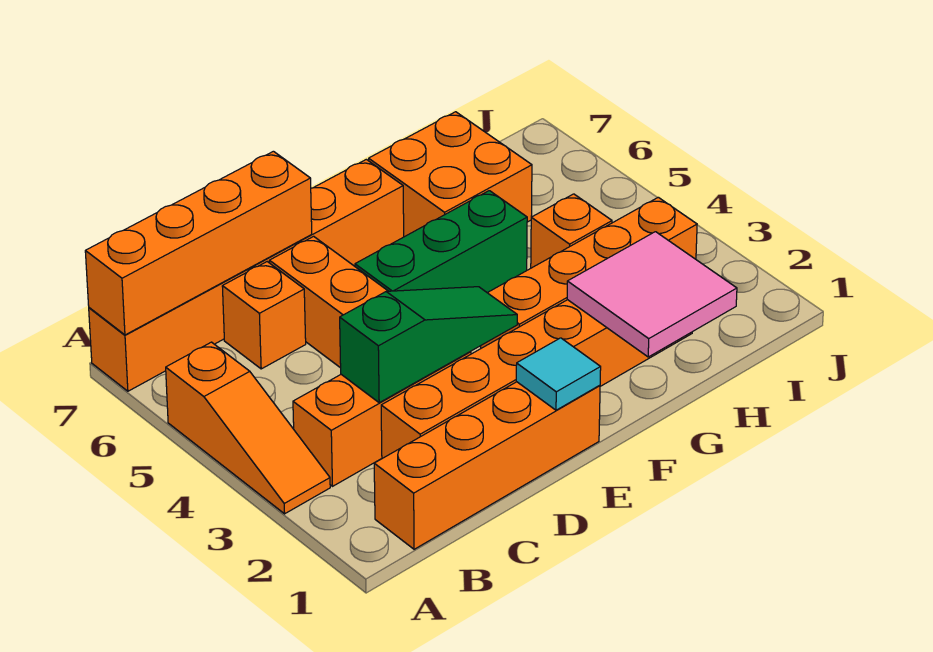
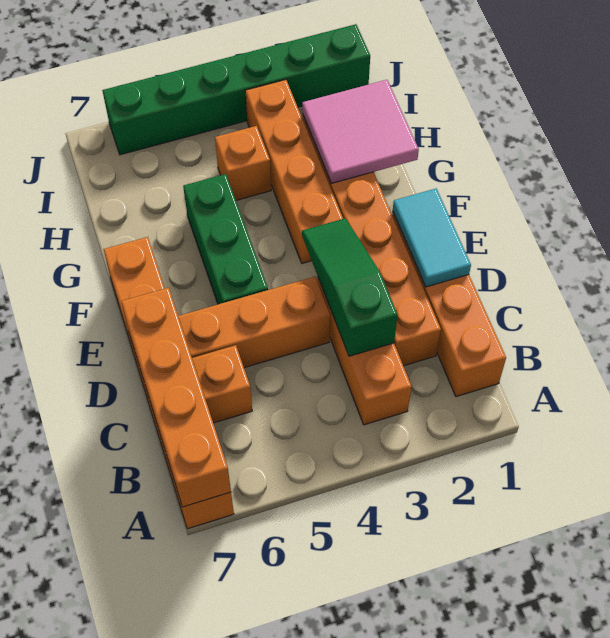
orange slope A3:A5 level 1 top 5 -> none
cyan tile E1 level 2 -> cyan tile D1:E1 level 2
orange brick G6:H7 level 1 -> none
none -> green brick J1:J6 level 1

